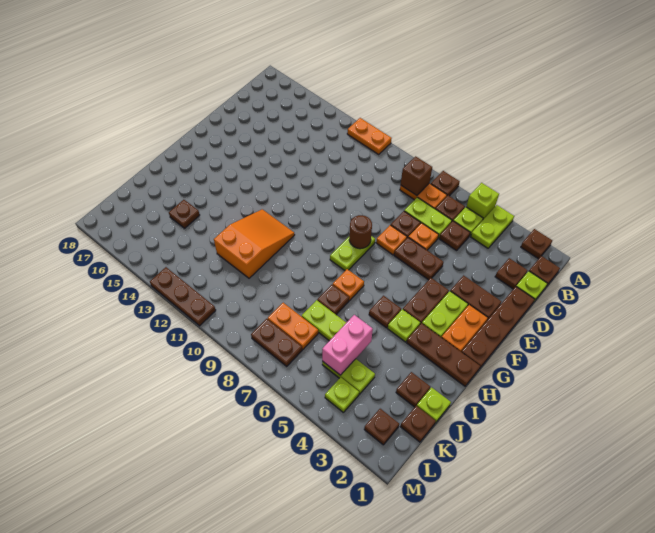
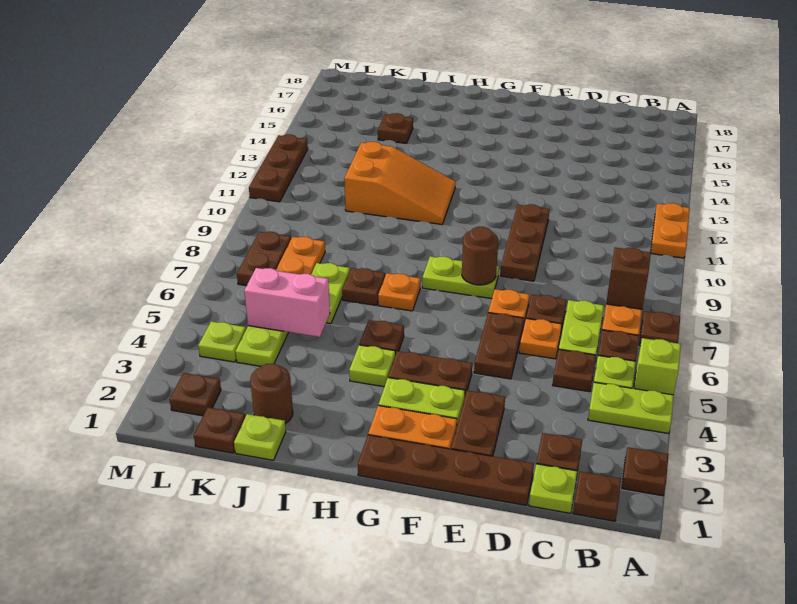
brown plate H1:H3 level 1 -> brown plate E9:E11 level 1
brown plate J2 level 1 -> brown round brick J2 level 1

